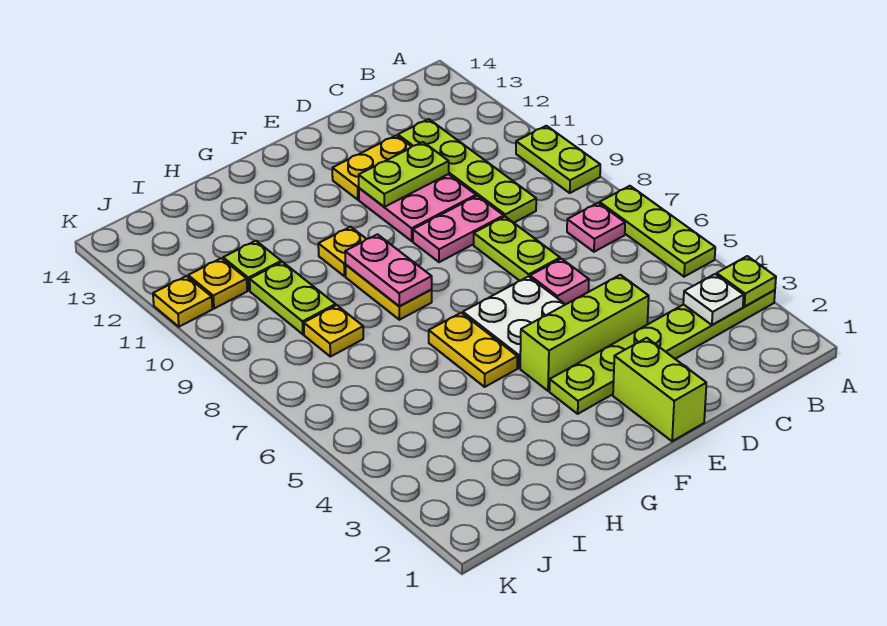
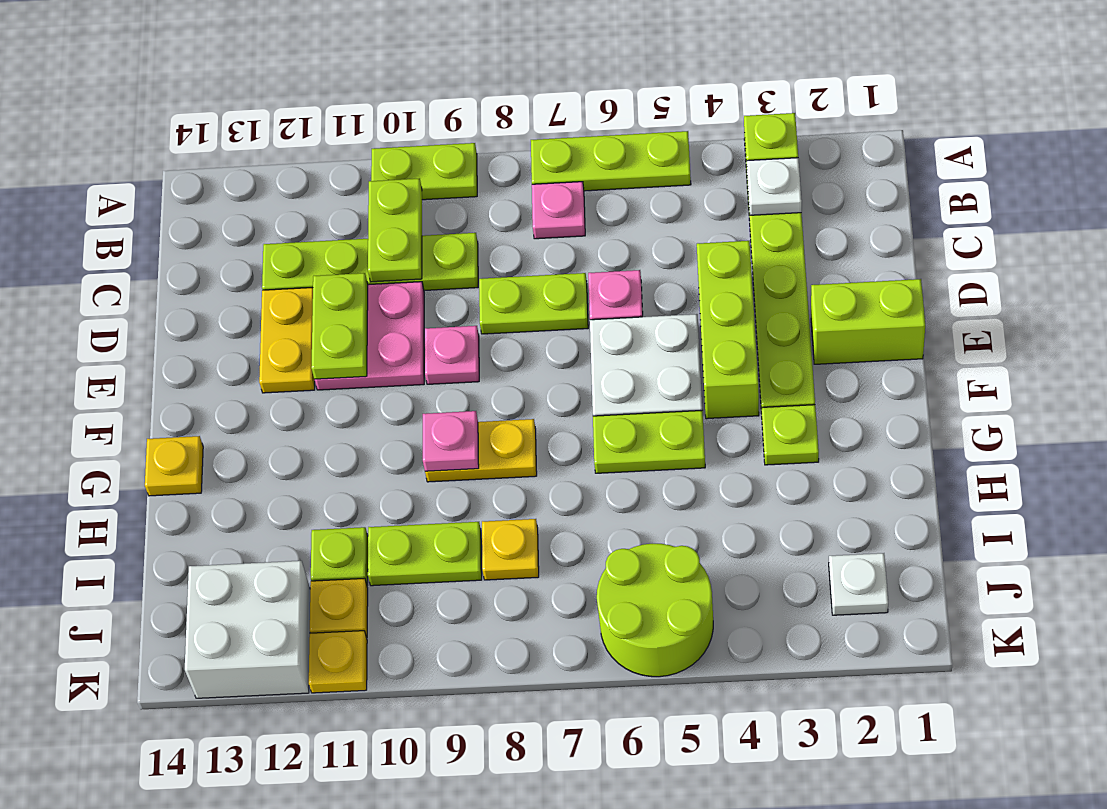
none -> lime plate B10:C10 level 2
pink plate D9:E9 level 1 -> pink plate E9 level 1
none -> lime plate G3 level 1
yellow plate G5:G6 level 1 -> lime plate G5:G6 level 1
pink plate G8:G9 level 2 -> pink plate G9 level 2
yellow plate G10 level 1 -> yellow plate G14 level 1
none -> white plate J2 level 1
none -> lime round brick J5:K6 level 1
none -> white brick J12:K13 level 1

